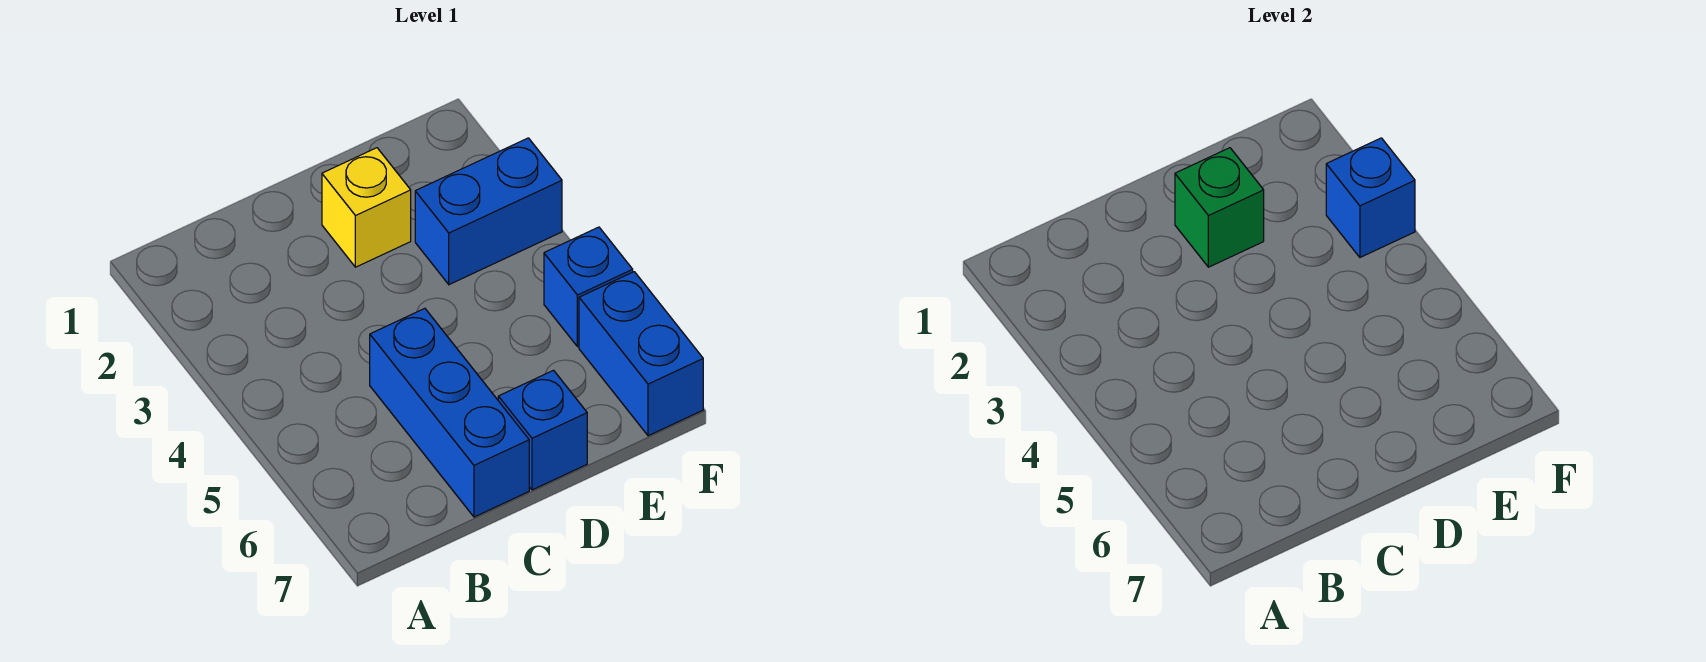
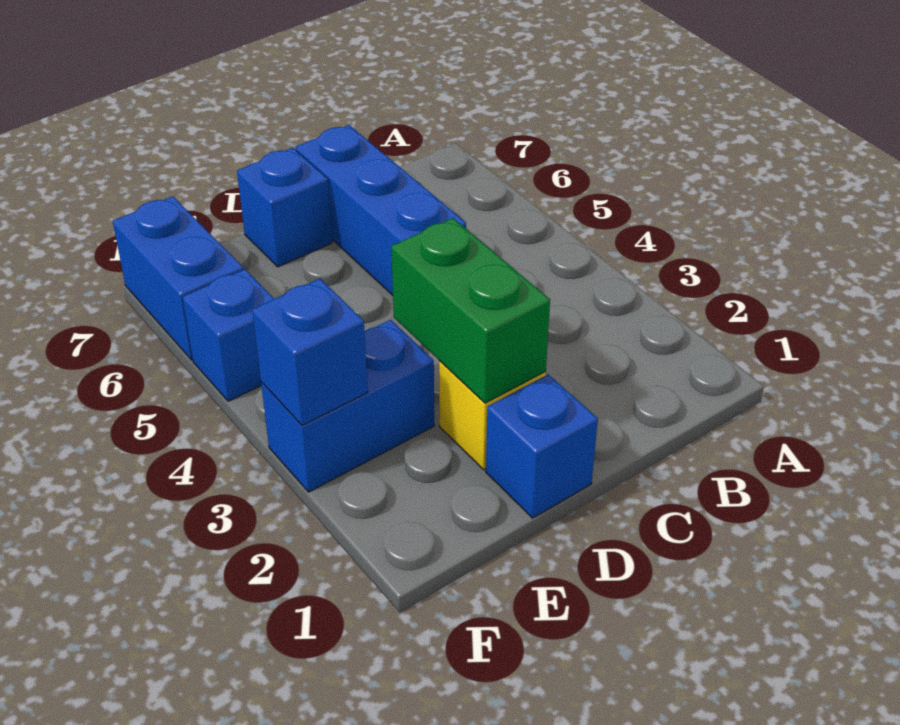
none -> blue brick D1 level 1
green brick D2 level 2 -> green brick D2:D3 level 2

